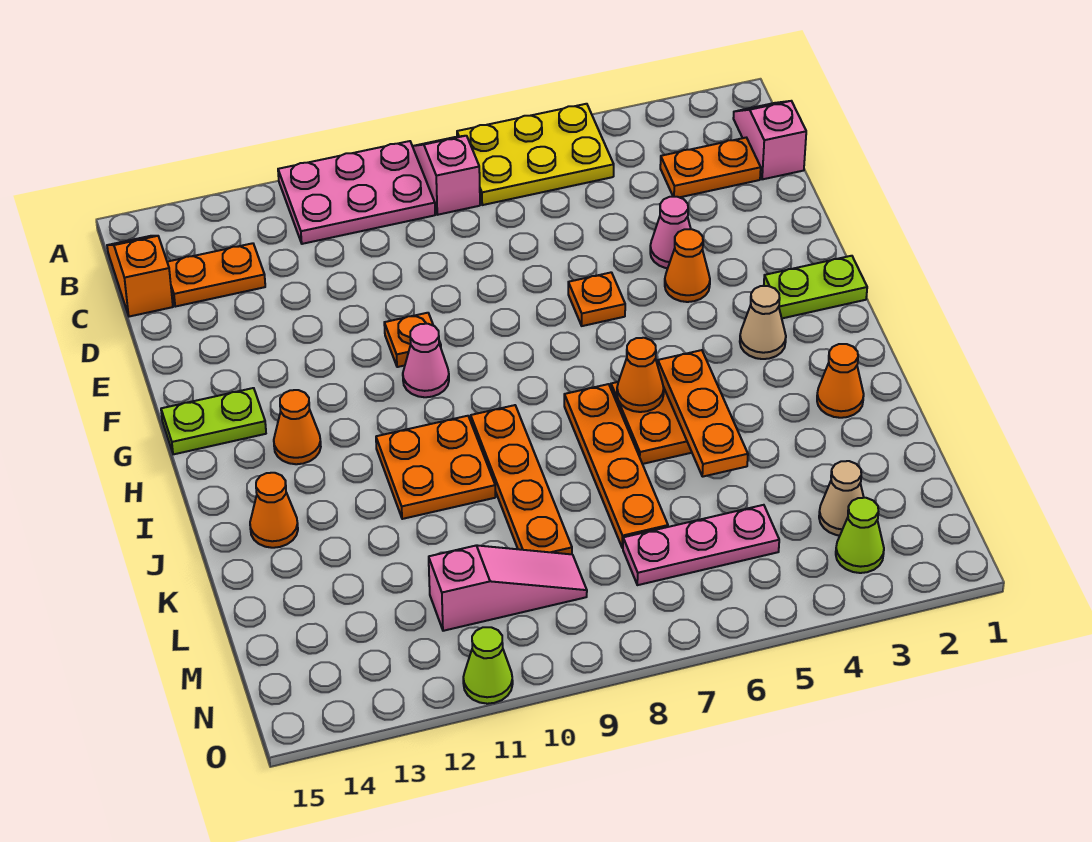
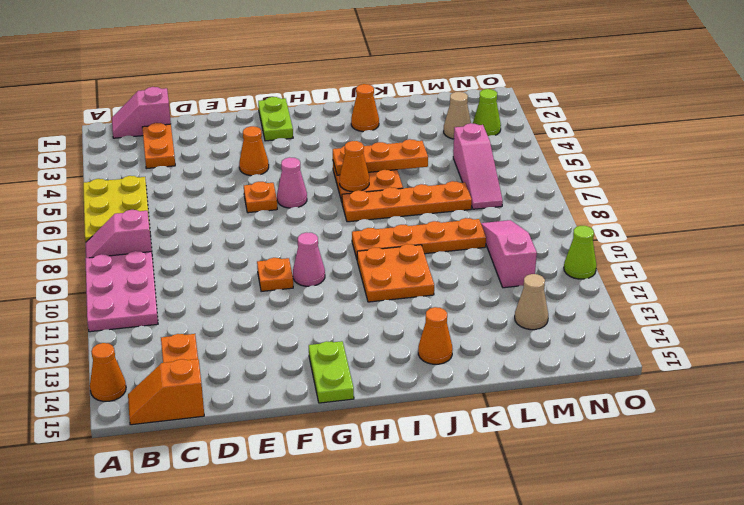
pink cone E4 level 1 -> pink cone G6 level 1
tan cone H3 level 1 -> tan cone M13 level 1
orange cone H13 level 1 -> orange cone A14 level 1
pink plate M5:M7 level 1 -> pink slope M5:M7 level 1 top 5

